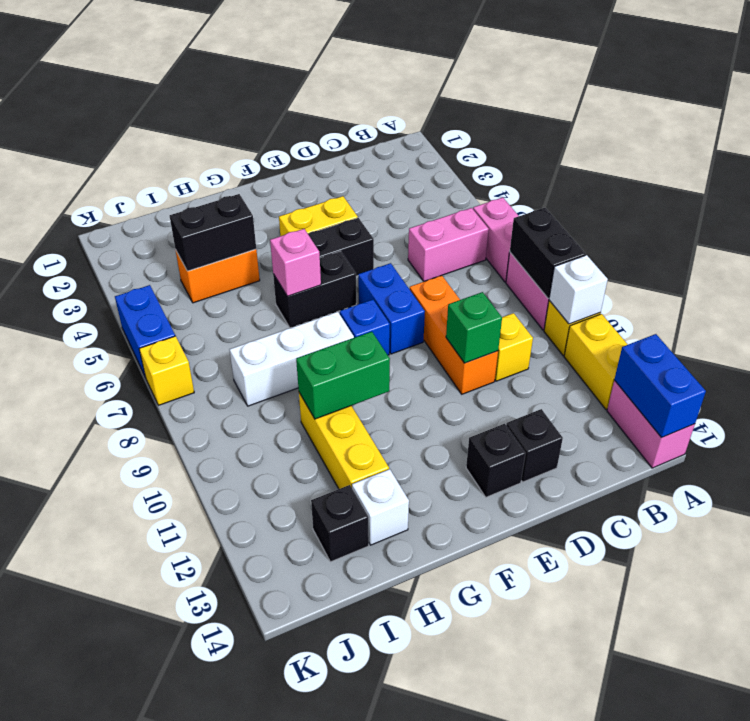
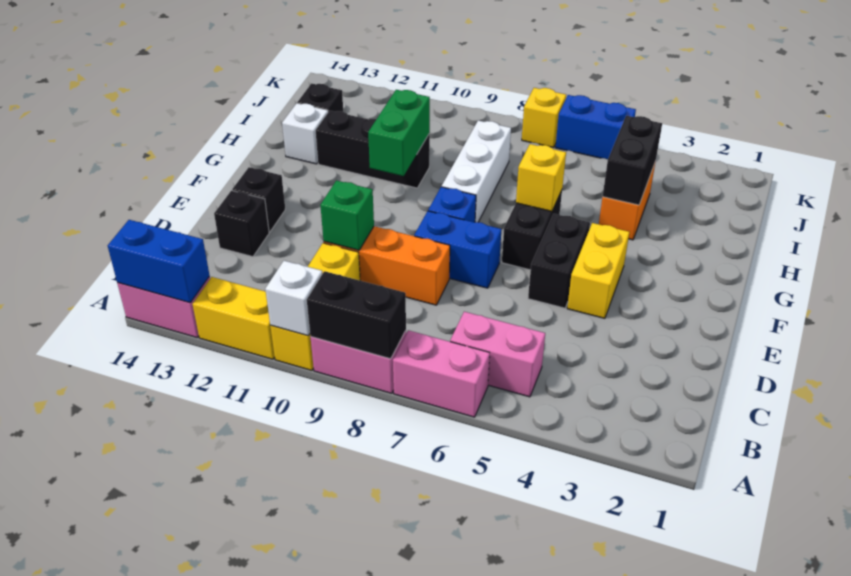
pink brick B6:C6 level 1 -> pink brick B5:B6 level 1
pink brick G6 level 2 -> yellow brick G6 level 2
yellow brick H10:H12 level 1 -> black brick H10:H12 level 1

